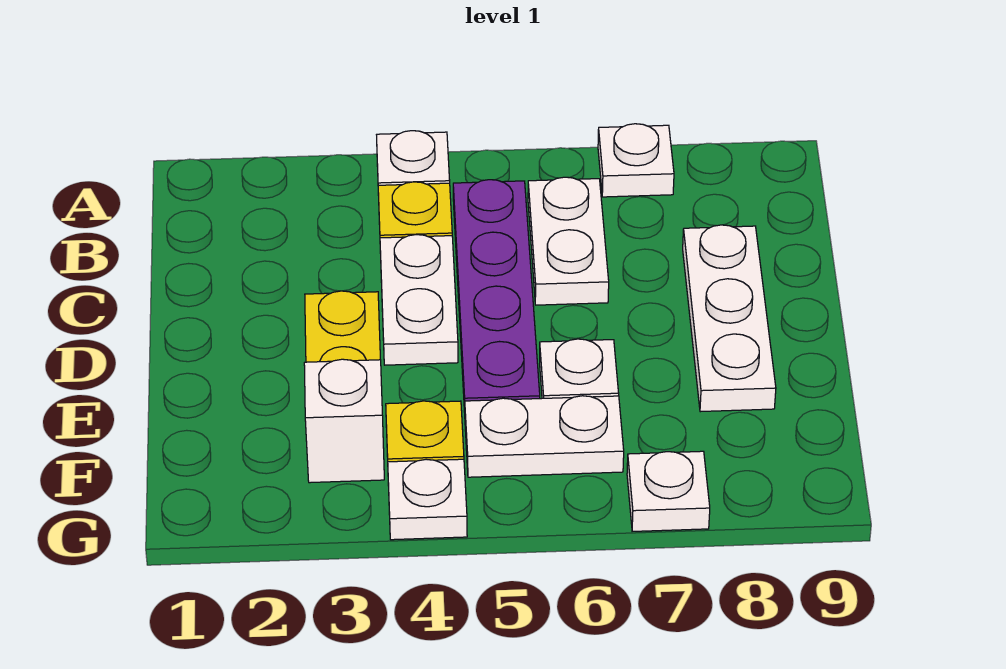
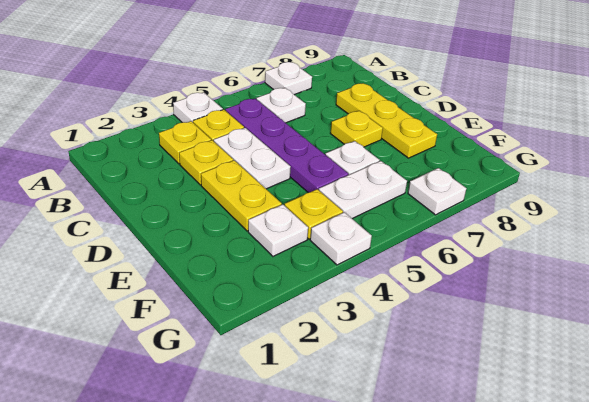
none -> yellow plate B3 level 1
white plate B6:C6 level 1 -> white plate B6 level 1
none -> yellow plate C3 level 1
white plate C8:E8 level 1 -> yellow plate C8:E8 level 1
none -> yellow plate D7 level 1
white brick F3 level 1 -> white plate F3 level 1

